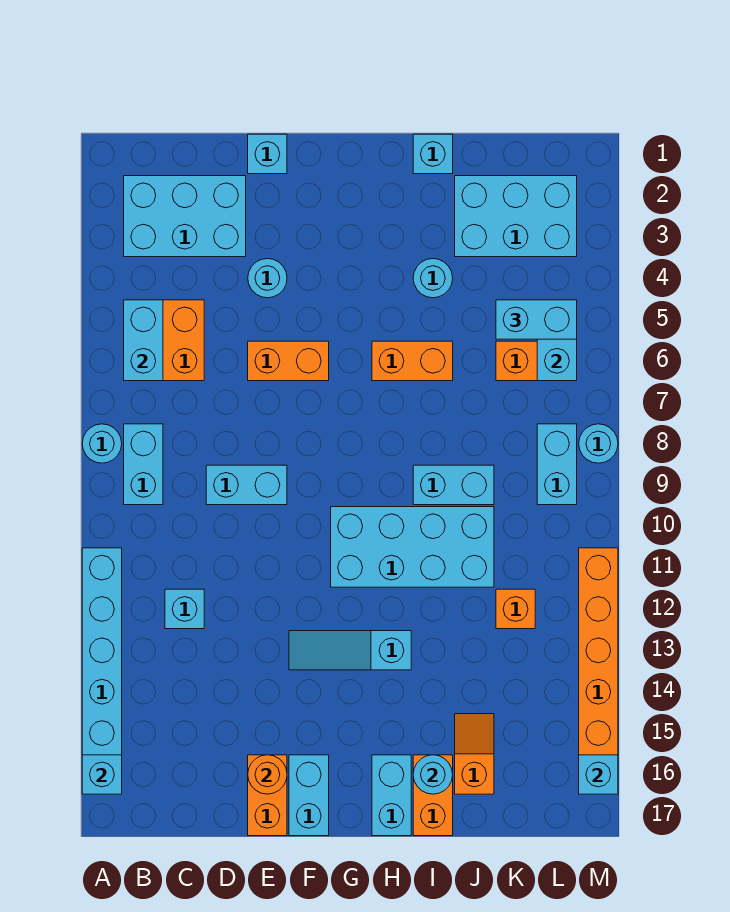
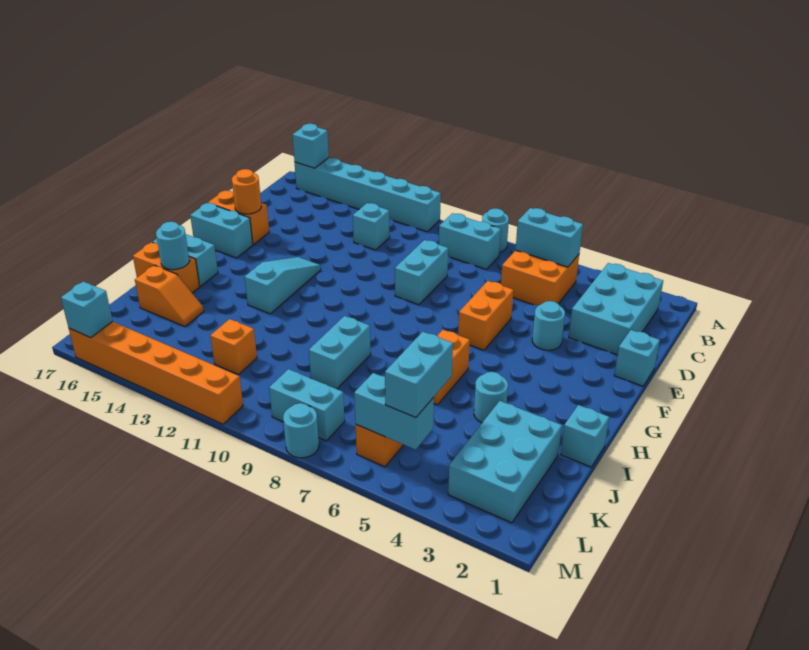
cyan brick G10:J11 level 1 -> none

